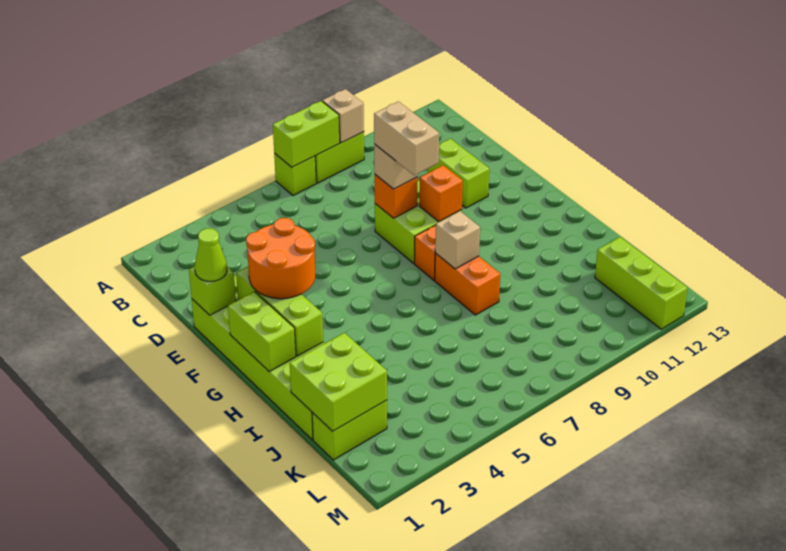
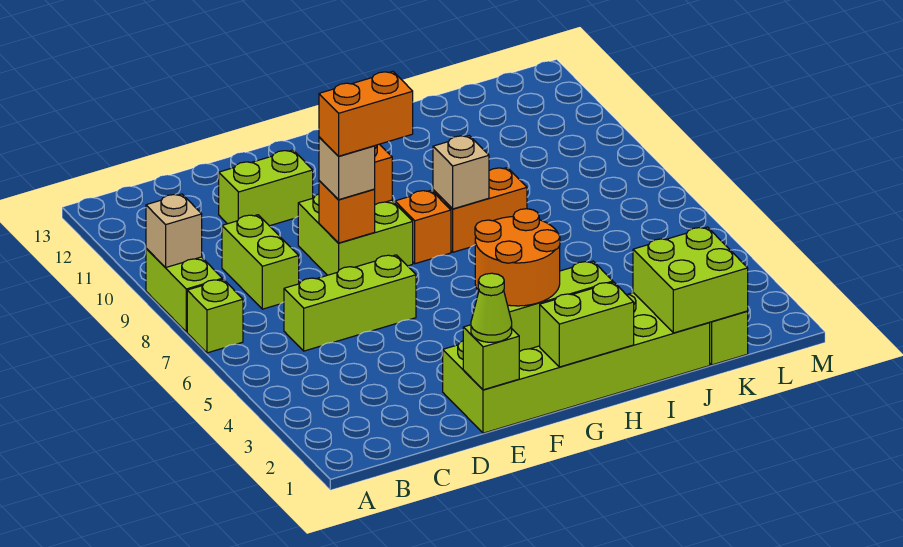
lime brick A7:A8 level 2 -> lime brick C8:C9 level 1
tan brick E8:F8 level 4 -> orange brick E8:F8 level 4
lime brick K12:M12 level 1 -> lime brick C6:E6 level 1

